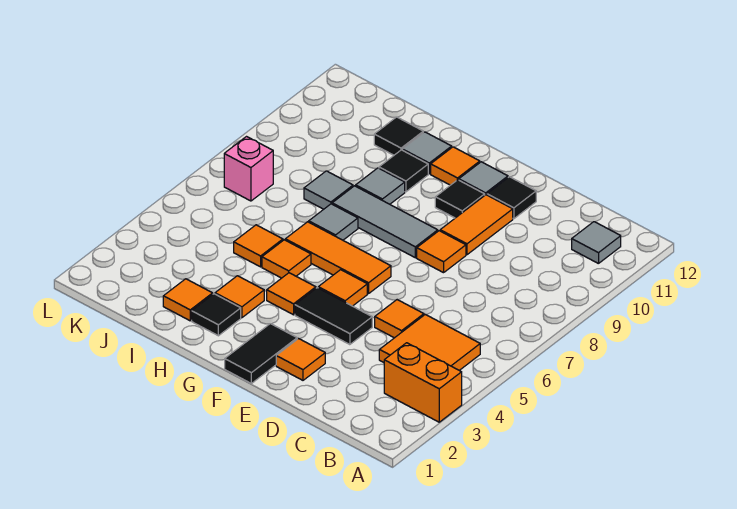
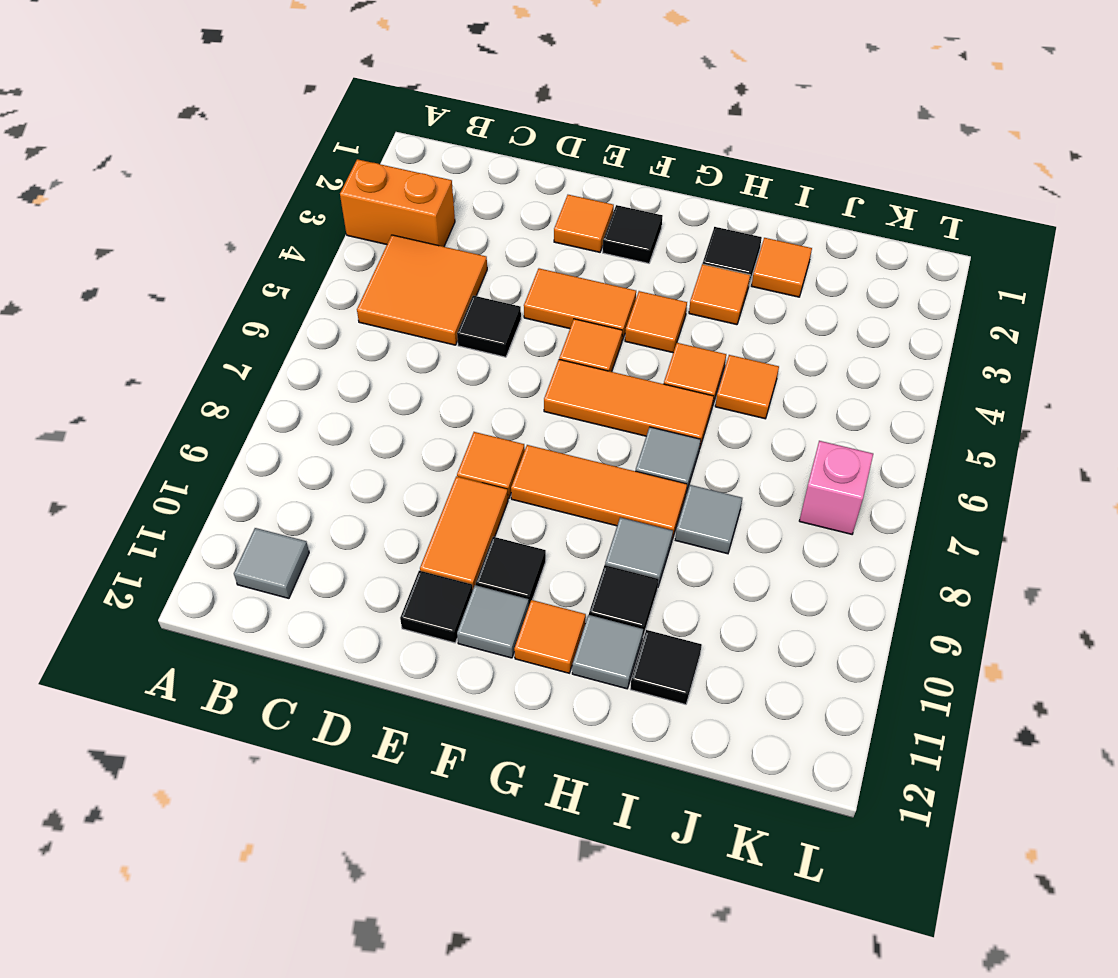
orange tile D5 level 1 -> black tile D5 level 1
black tile E4:F4 level 1 -> orange tile E4:F4 level 1
black tile F1:F2 level 1 -> black tile F2 level 1
grey tile F8:H8 level 1 -> orange tile F8:H8 level 1

